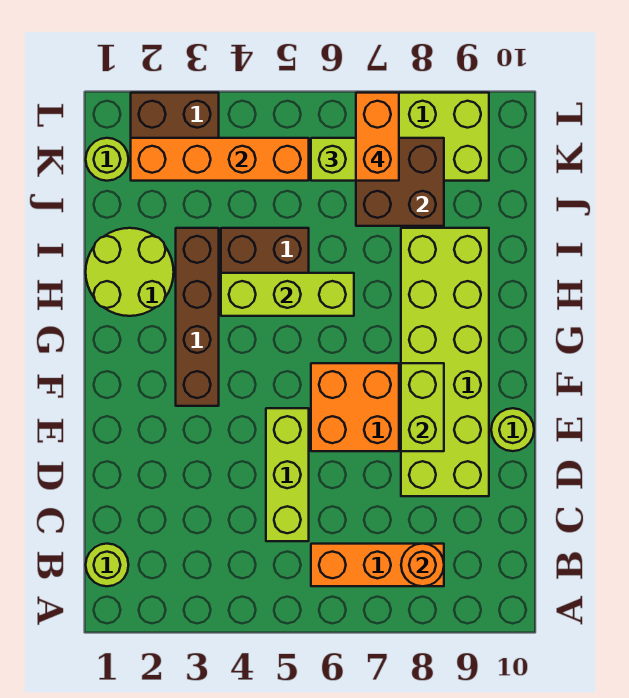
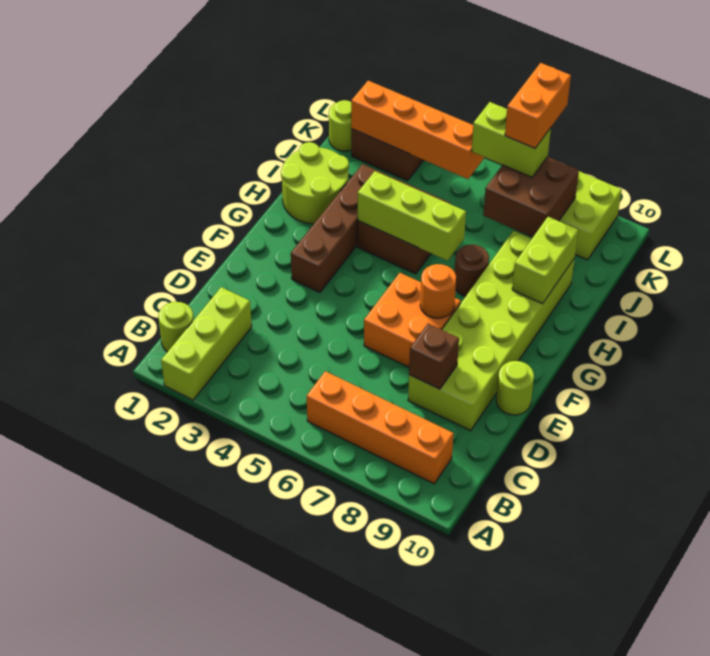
orange brick B6:B8 level 1 -> orange brick B6:B9 level 1
orange round brick B8 level 2 -> orange round brick F7 level 2
lime brick C5:E5 level 1 -> lime brick A2:C2 level 1
none -> brown brick D8 level 2
lime brick E8:F8 level 2 -> lime brick H9:I9 level 2
none -> brown round brick H7 level 1

